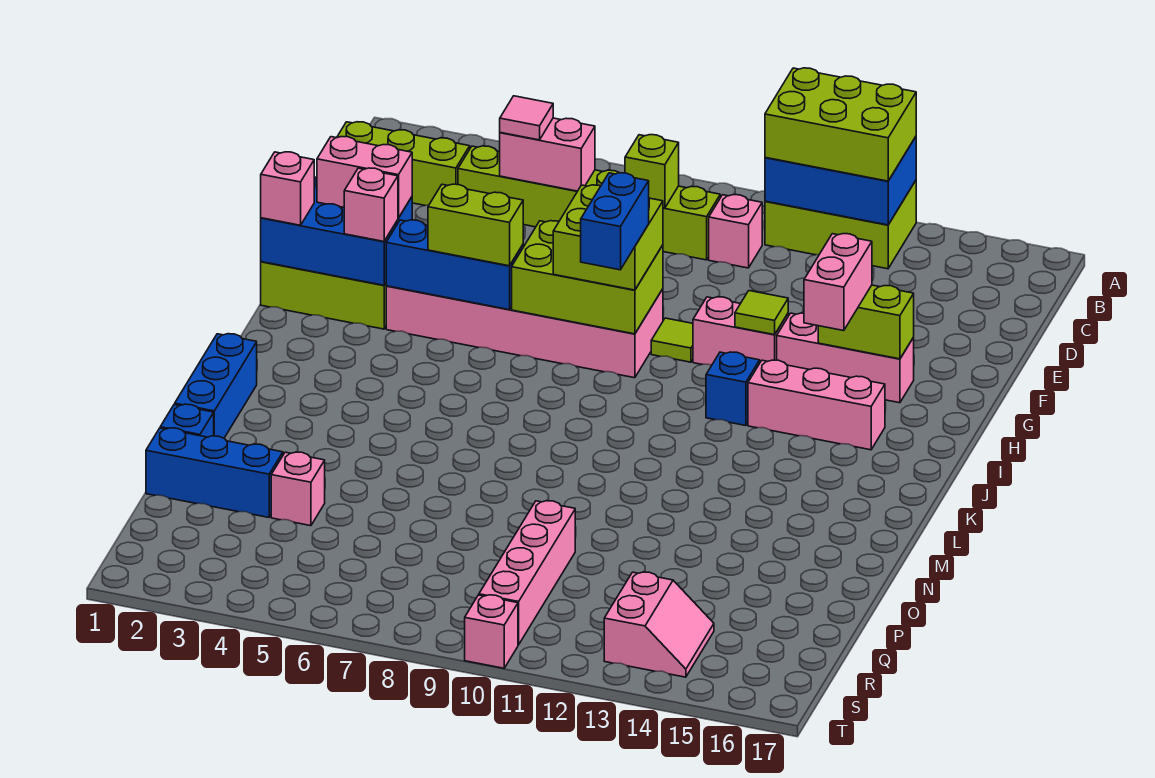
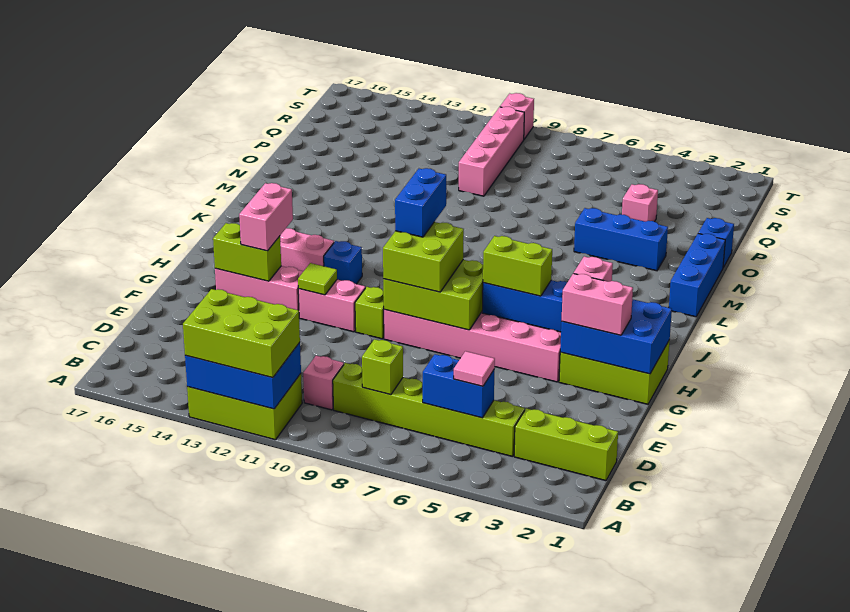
pink brick C5:C6 level 2 -> blue brick C5:C6 level 2
lime tile G10 level 1 -> lime brick G10 level 1
pink brick H1 level 3 -> none
blue brick P1:P3 level 1 -> blue brick N3:N5 level 1
pink slope R13:S14 level 1 top 13 -> none

